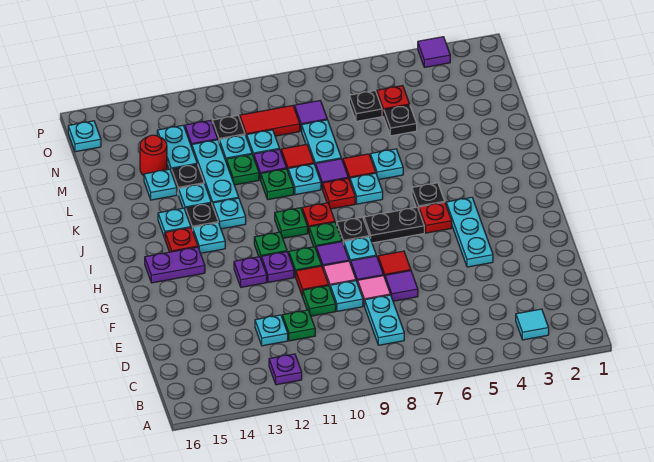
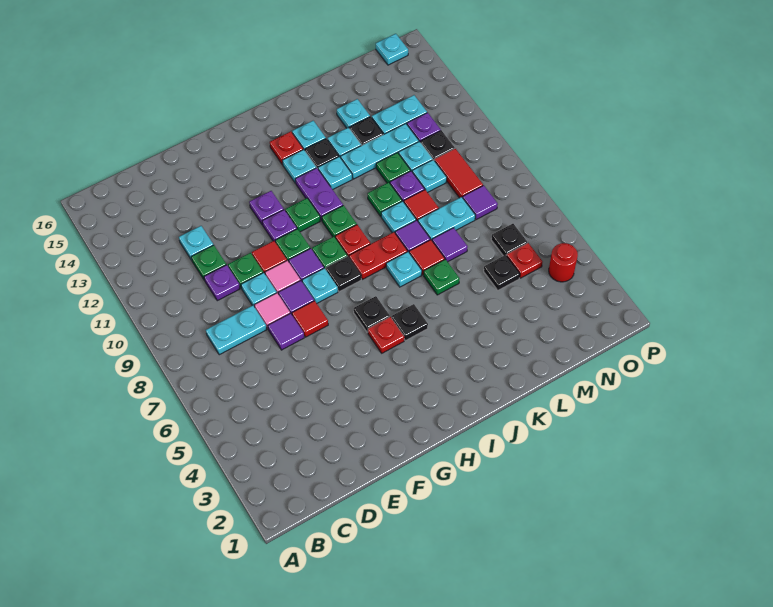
cyan tile B3 level 1 -> none
purple plate B12 level 1 -> purple plate D10 level 1
cyan plate F4:H4 level 1 -> none
black plate H6:H7 level 1 -> black plate H6 level 1
purple plate H14:H15 level 1 -> purple plate I11:I12 level 1
red plate J8 level 1 -> red plate I8:J8 level 1
cyan plate K6 level 1 -> green plate K6 level 1
red round brick M14 level 1 -> red round brick O4 level 1
purple tile P3 level 1 -> purple tile L7 level 1

